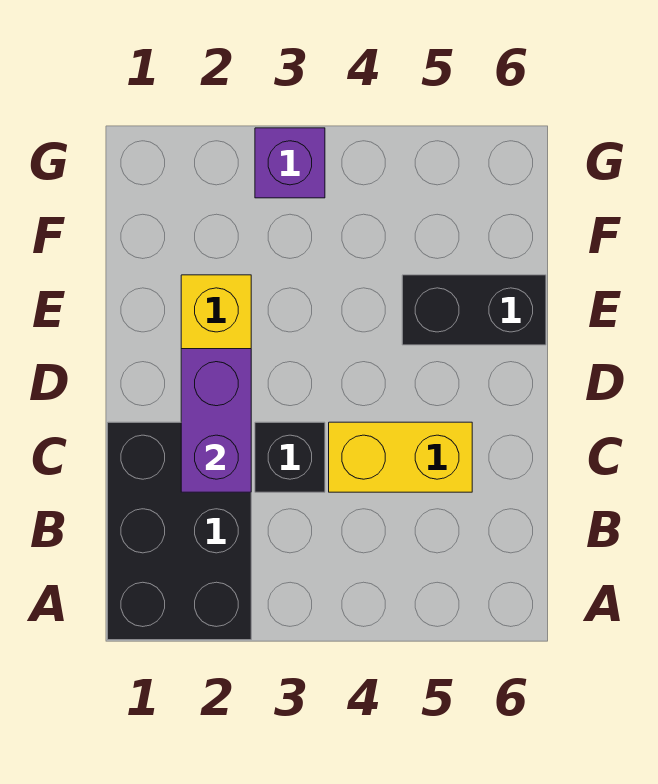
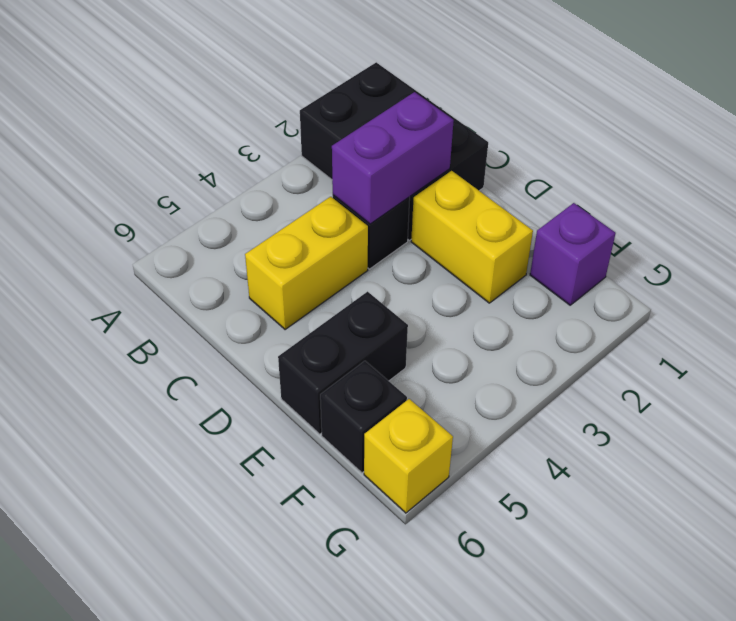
purple brick C2:D2 level 2 -> purple brick C2:C3 level 2
none -> black brick F6 level 1
purple brick G3 level 1 -> purple brick F1 level 1
none -> yellow brick G6 level 1

